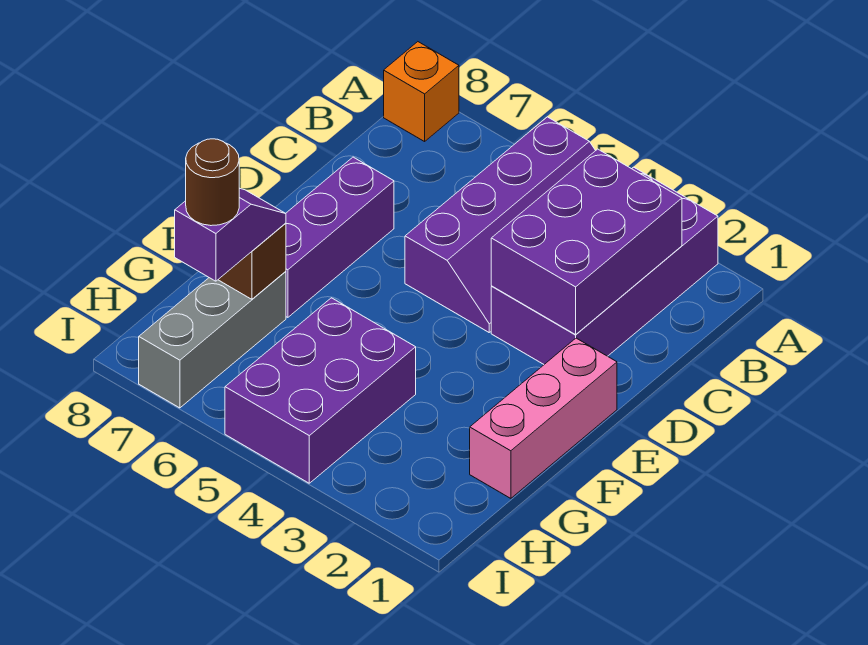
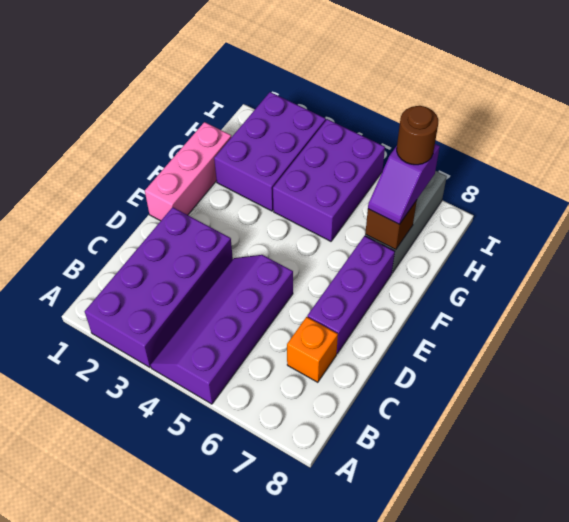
orange brick A8 level 1 -> orange brick C7 level 1
purple brick B2:D3 level 2 -> purple brick G2:I3 level 1

